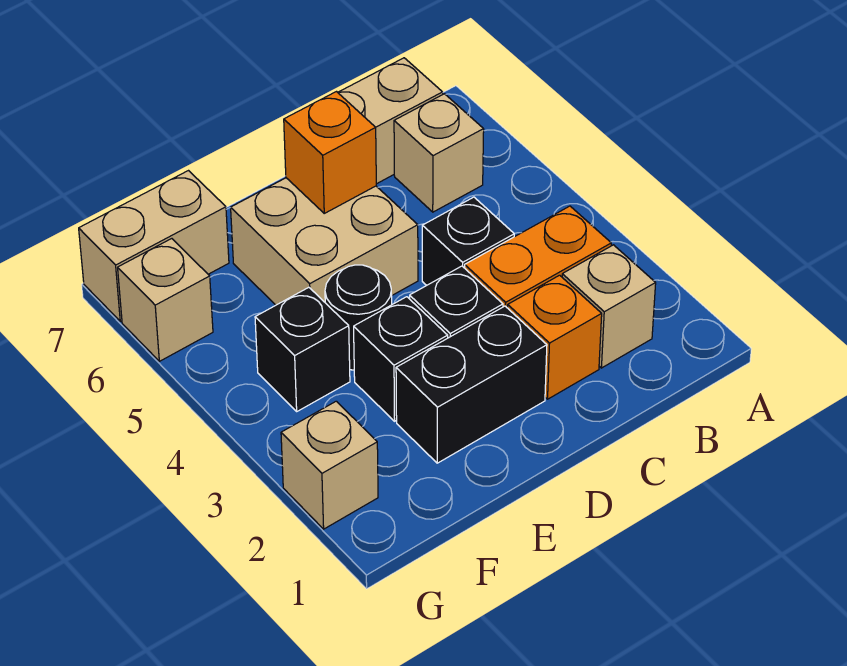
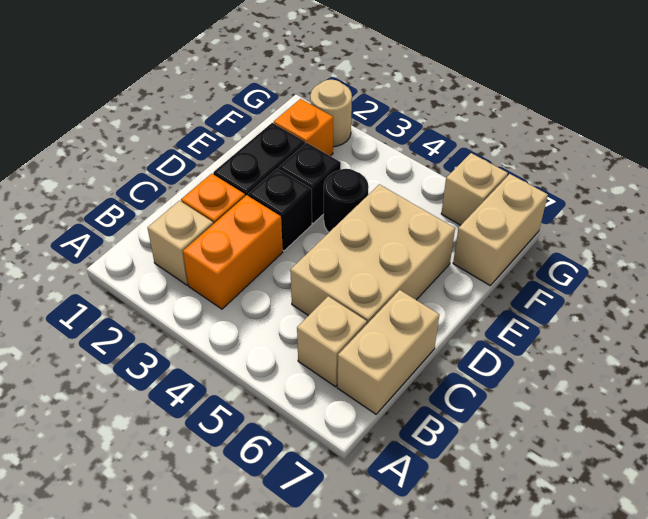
black brick C4 level 1 -> none
tan brick D5:E6 level 1 -> tan brick C5:E6 level 1
orange brick D6 level 2 -> orange brick F2 level 1
black brick F4 level 1 -> none
tan brick G2 level 1 -> tan round brick G2 level 1

